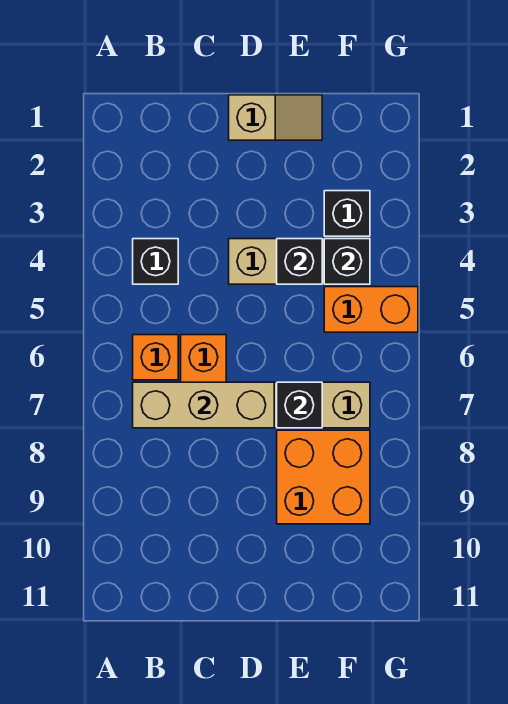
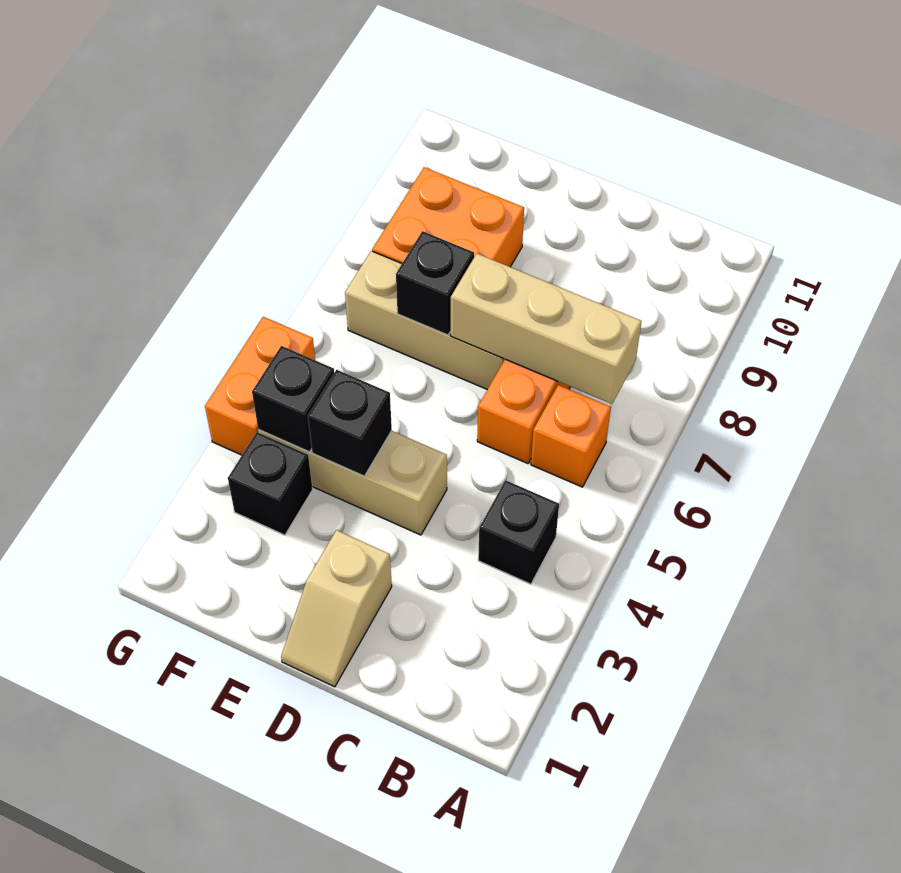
tan slope D1:E1 level 1 top D -> tan slope D1:D2 level 1 top 2
orange brick F5:G5 level 1 -> orange brick G4:G5 level 1

